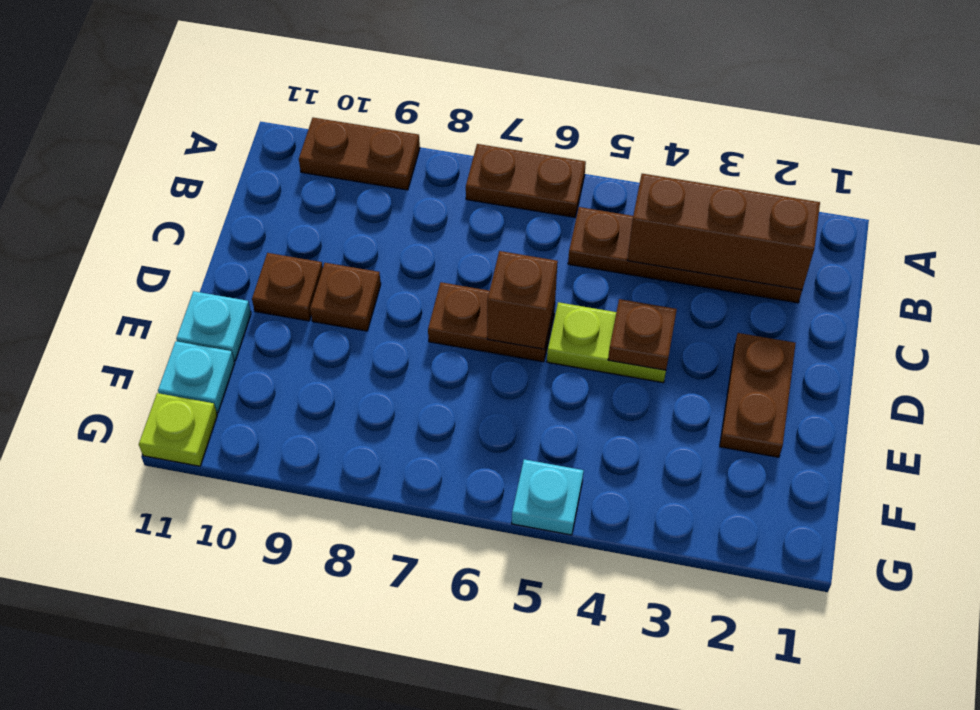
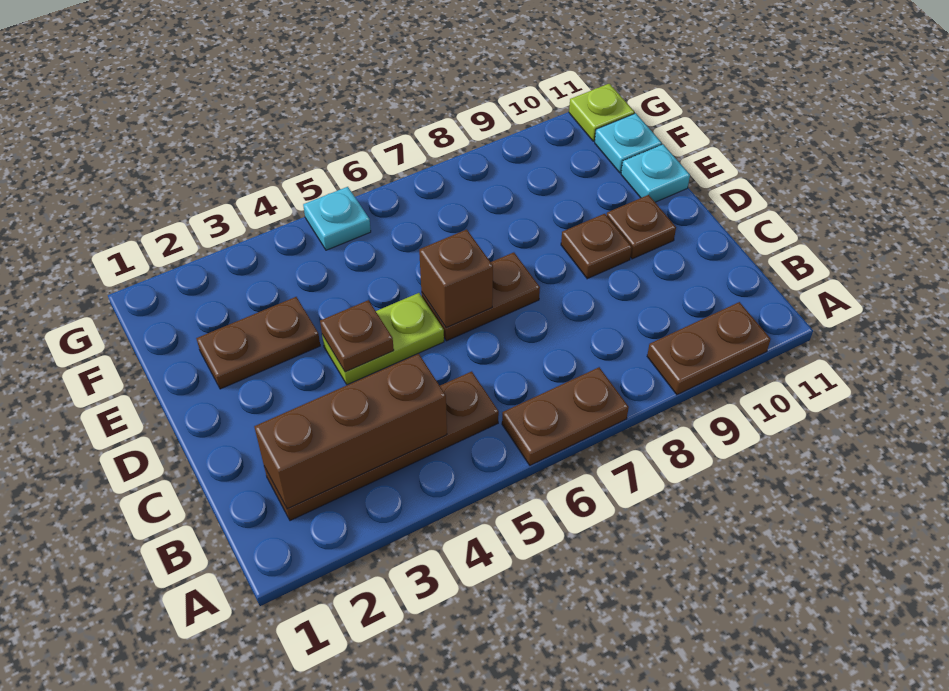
brown plate D2:E2 level 1 -> brown plate E2:E3 level 1

